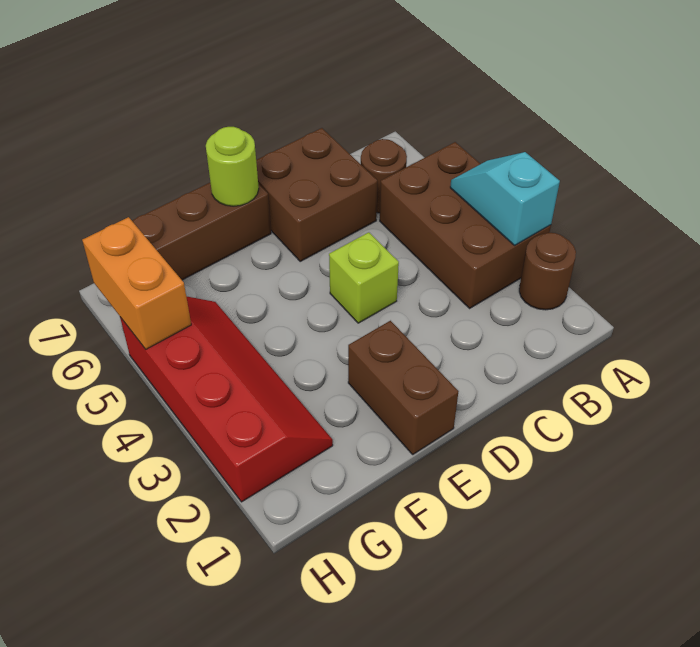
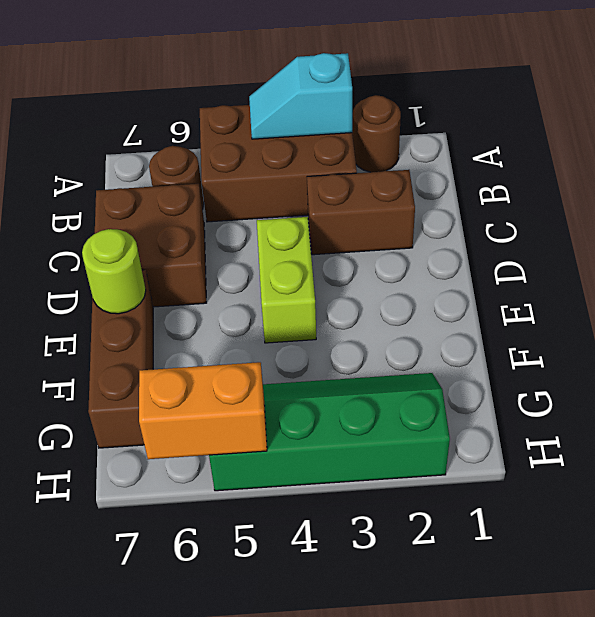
lime brick D4 level 1 -> lime brick D4:E4 level 1
brown brick E1:E2 level 1 -> brown brick C2:C3 level 1
red slope G2:H5 level 1 top H -> green slope G2:H5 level 1 top H

